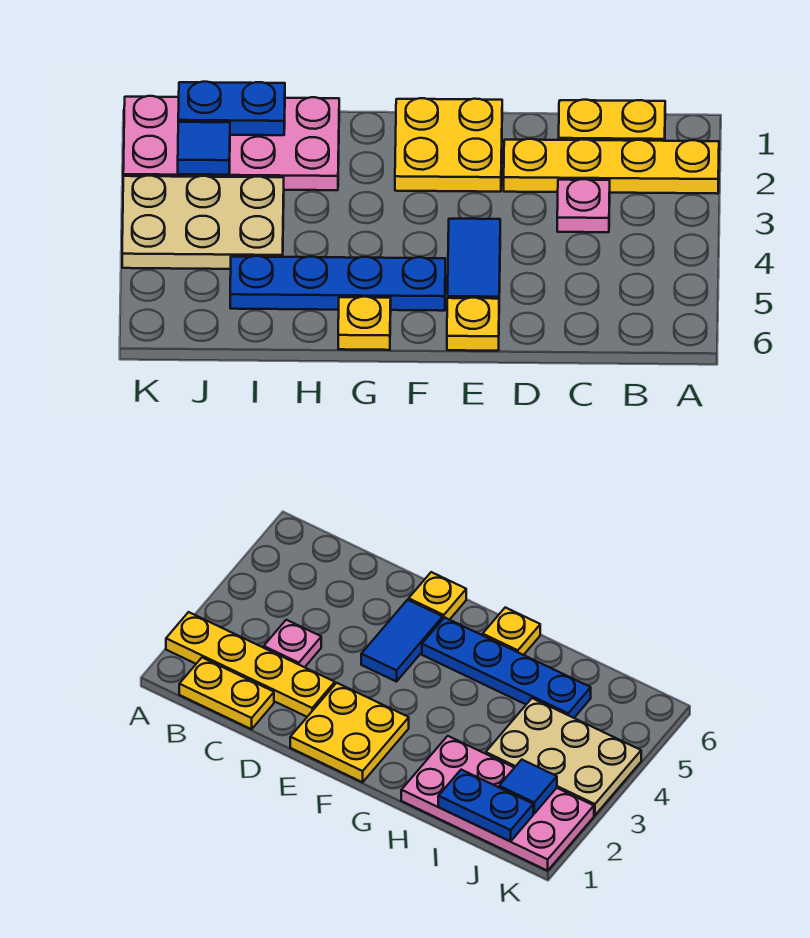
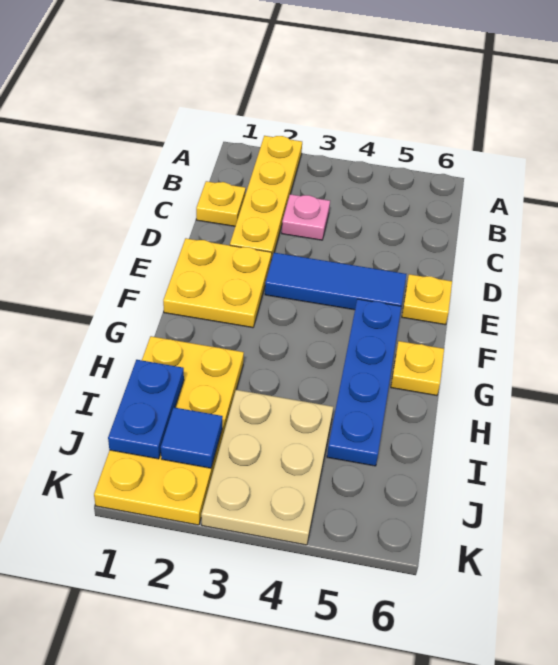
yellow plate B1:C1 level 1 -> yellow plate C1 level 1
blue tile E4:E5 level 1 -> blue tile E3:E5 level 1
pink plate H1:K2 level 1 -> yellow plate H1:K2 level 1

